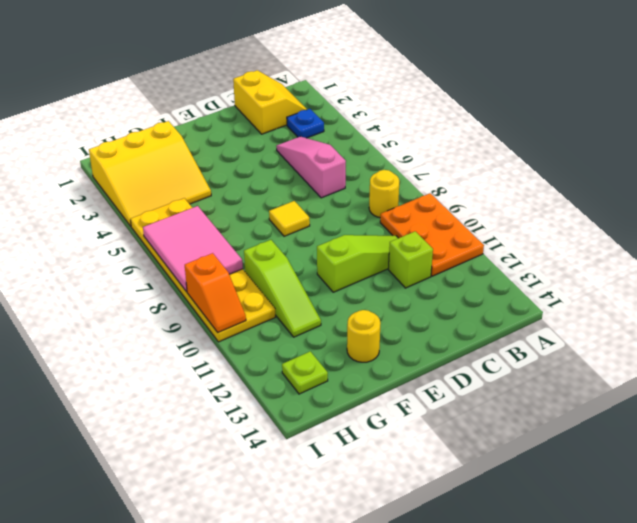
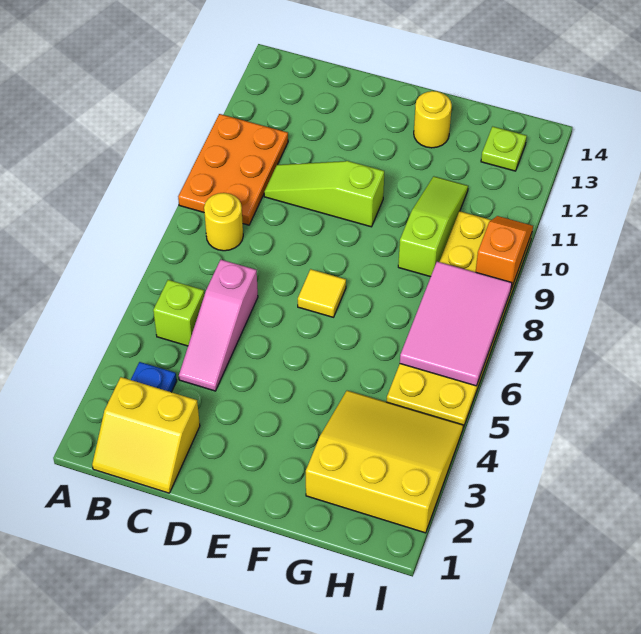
yellow slope B1:C2 level 1 top C -> yellow slope B1:C2 level 1 top 2
lime brick C11 level 1 -> lime brick B5 level 1

